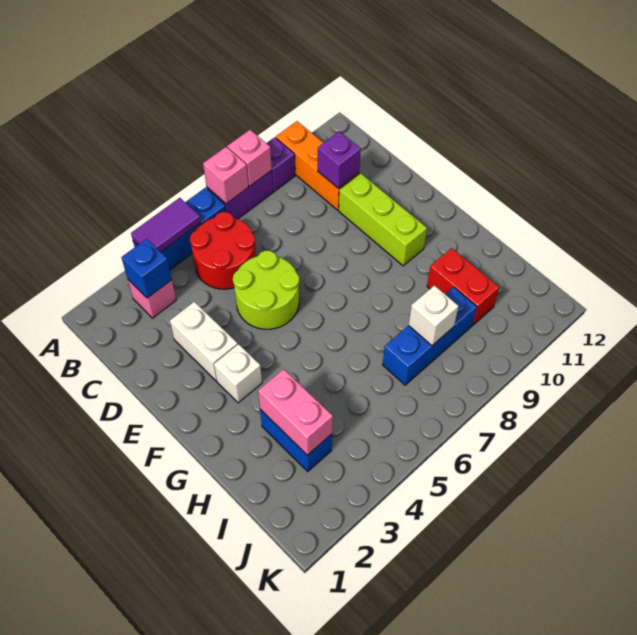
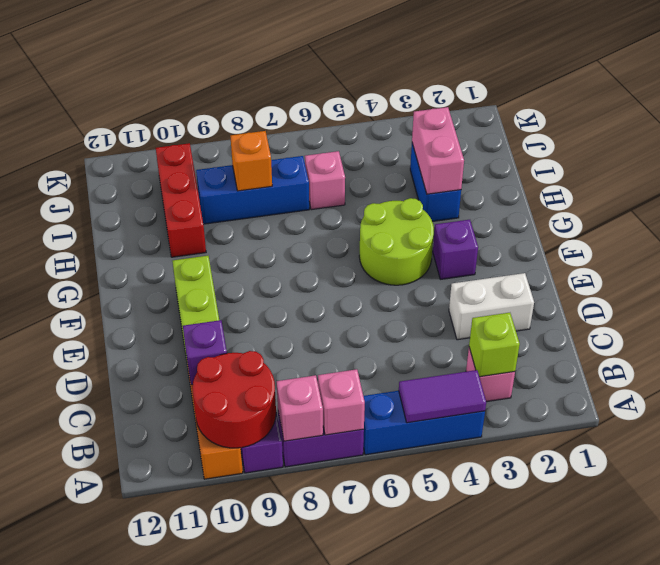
blue brick B3 level 2 -> lime brick B3 level 2
red round brick B5:C6 level 1 -> red round brick A9:B10 level 2
white brick D3:E3 level 1 -> white brick D2:D3 level 1
lime round brick D5:E6 level 1 -> lime round brick F4:G5 level 1
white brick F3 level 1 -> purple brick F3 level 1
red brick H10:I10 level 1 -> red brick H10:J10 level 1
none -> pink brick I6 level 1
white brick I8 level 2 -> orange brick I8 level 2

